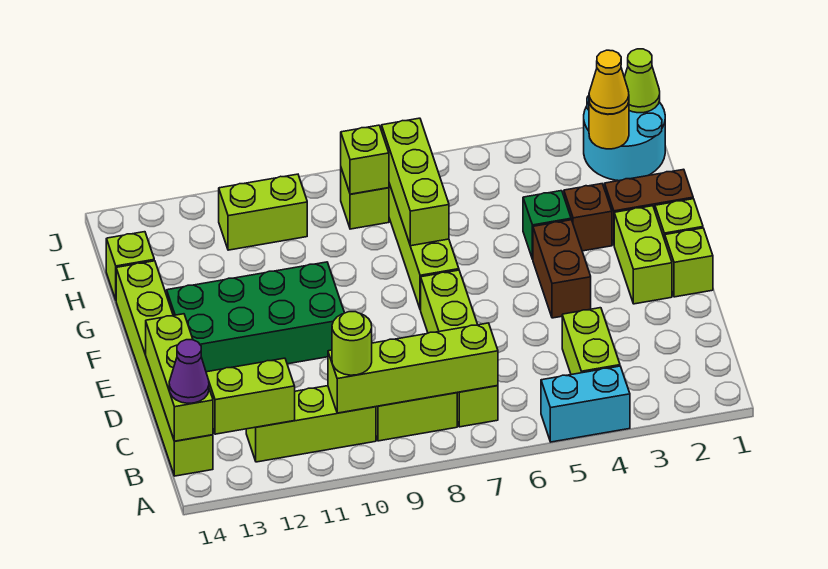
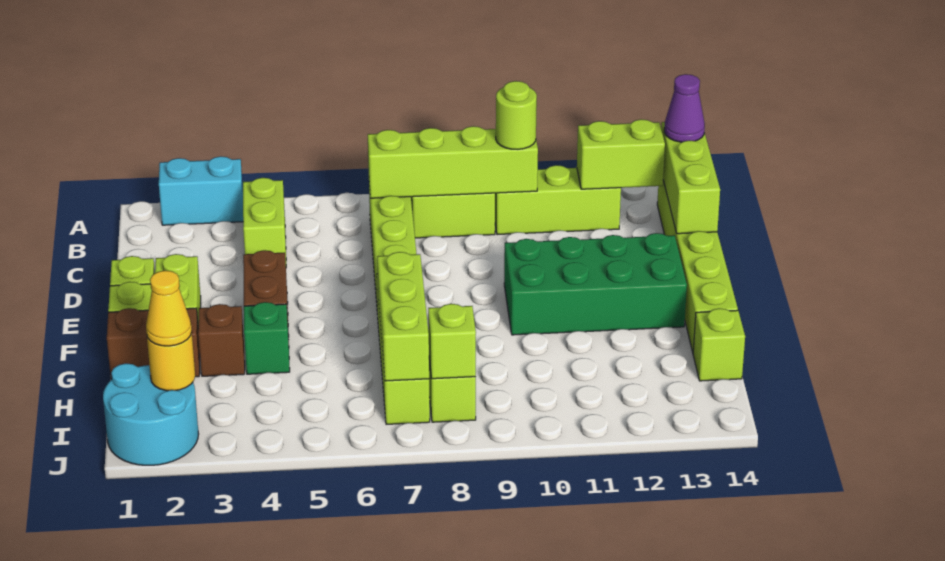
cyan brick A4:A5 level 1 -> cyan brick A2:A3 level 1
lime brick I10:I11 level 1 -> none
lime cone J1 level 2 -> none

